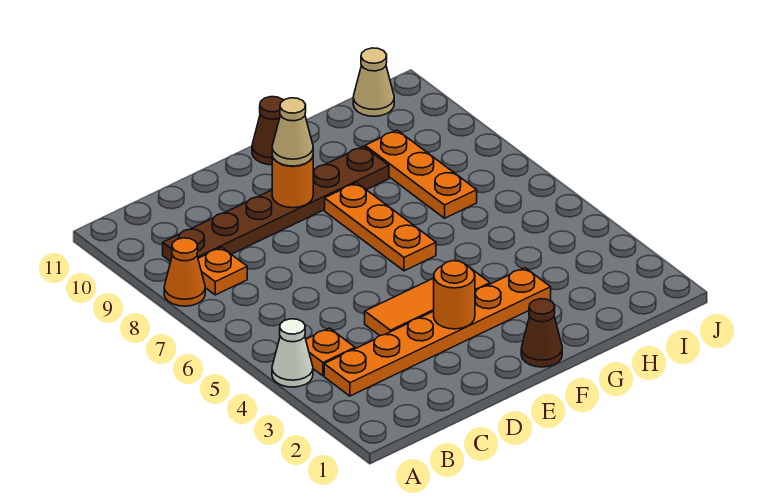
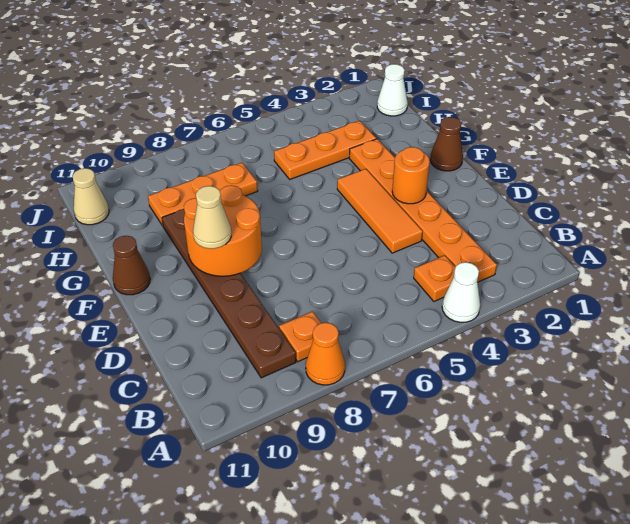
orange round brick E9 level 2 -> orange round brick E8:F9 level 2
orange plate F6:F8 level 1 -> orange plate H3:H5 level 1
none -> white cone I1 level 1

